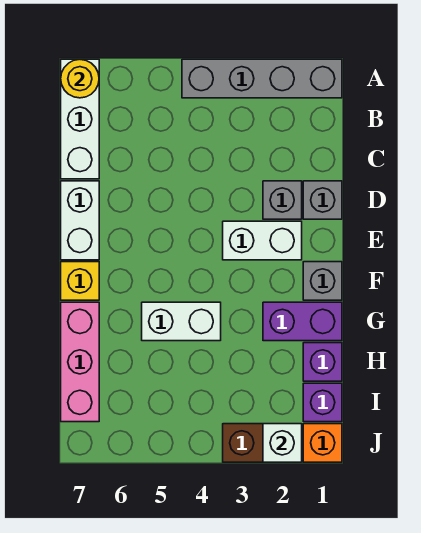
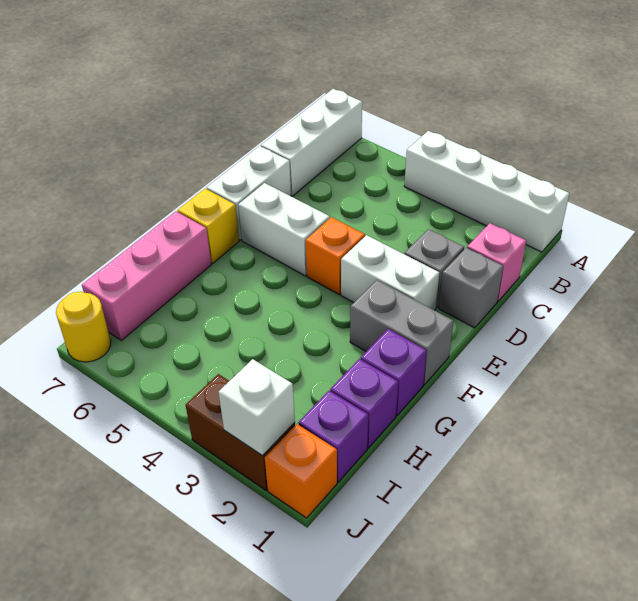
grey brick A1:A4 level 1 -> white brick A1:A4 level 1
yellow round brick A7 level 2 -> yellow round brick J7 level 1
none -> pink brick C1 level 1
none -> orange brick E4 level 1
grey brick F1 level 1 -> grey brick F1:F2 level 1
purple brick G1:G2 level 1 -> purple brick G1 level 1
white brick G4:G5 level 1 -> white brick E5:E6 level 1

